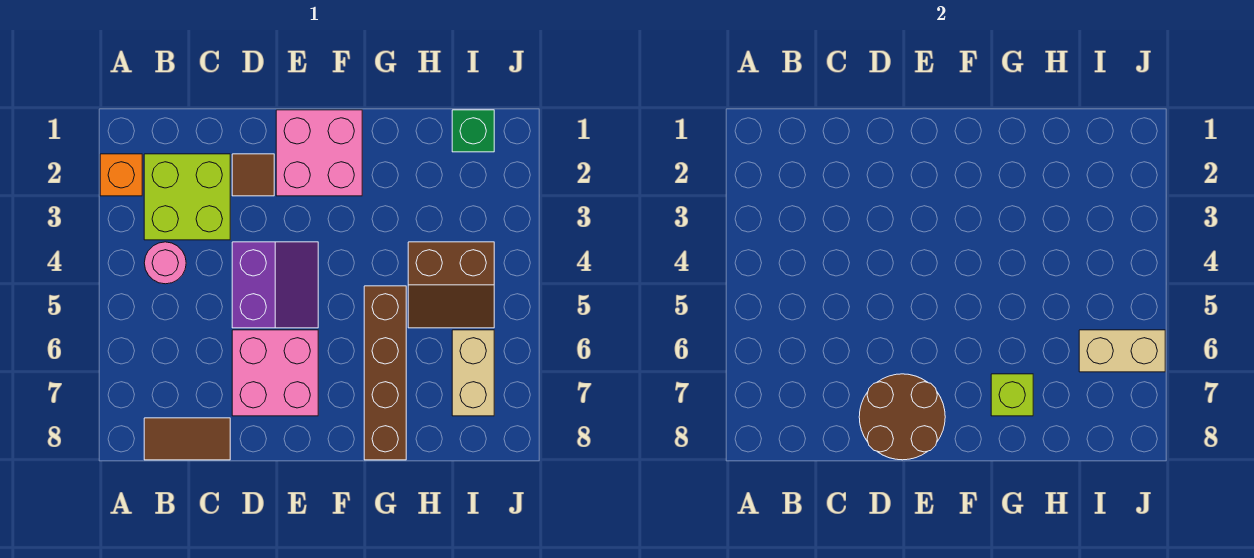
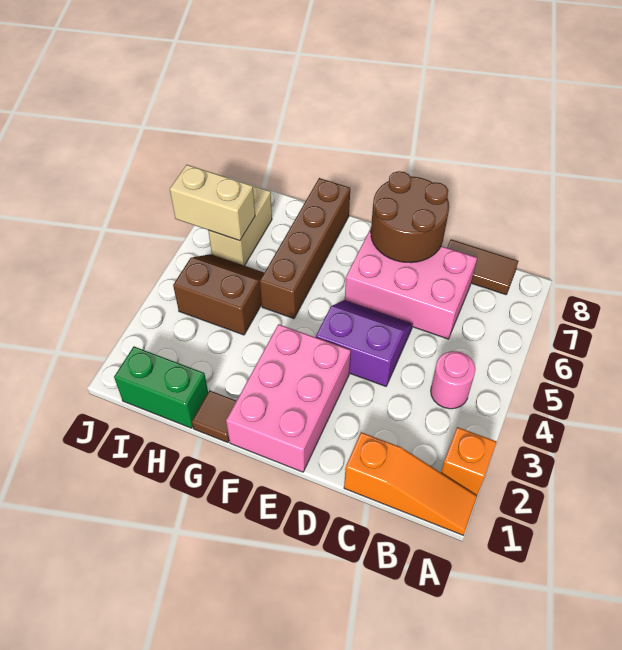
none -> orange slope A1:C1 level 1 top C
lime brick B2:C3 level 1 -> none
brown tile D2 level 1 -> brown tile G1 level 1
purple slope D4:E5 level 1 top D -> purple slope D4:E5 level 1 top 4
pink brick D6:E7 level 1 -> pink brick C6:E7 level 1
pink brick E1:F2 level 1 -> pink brick E1:F3 level 1
lime brick G7 level 2 -> none
green brick I1 level 1 -> green brick H1:I1 level 1

